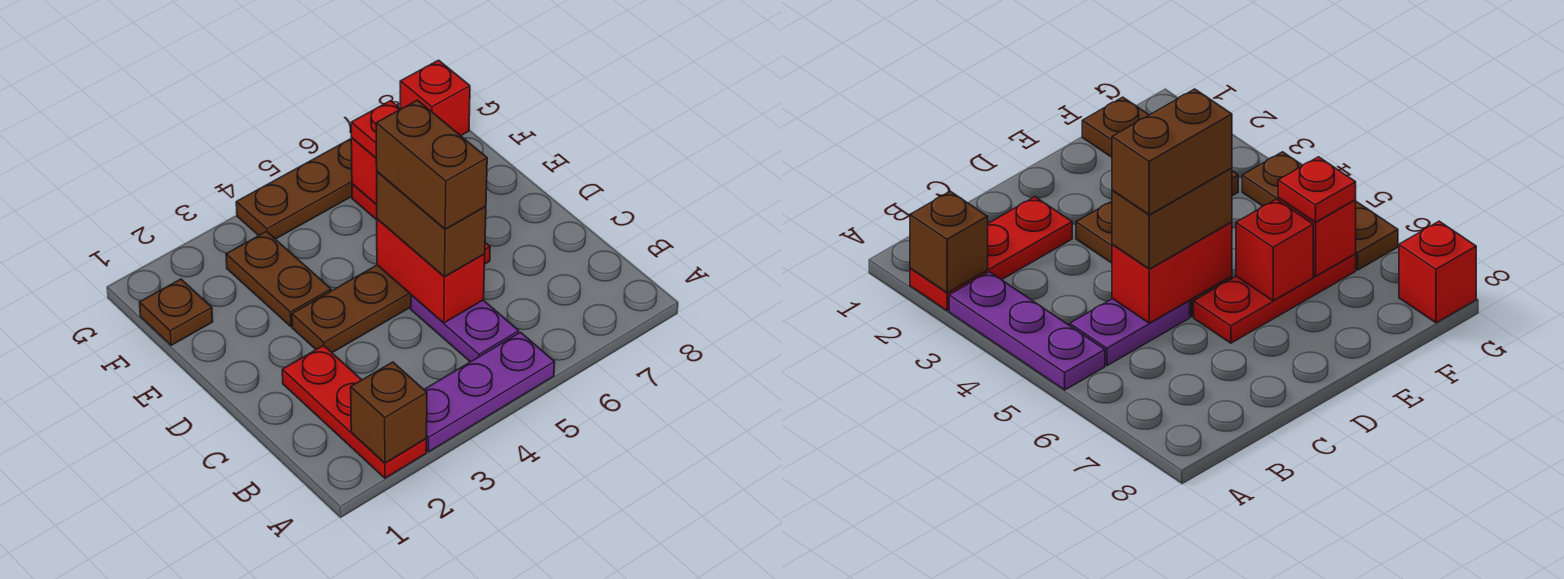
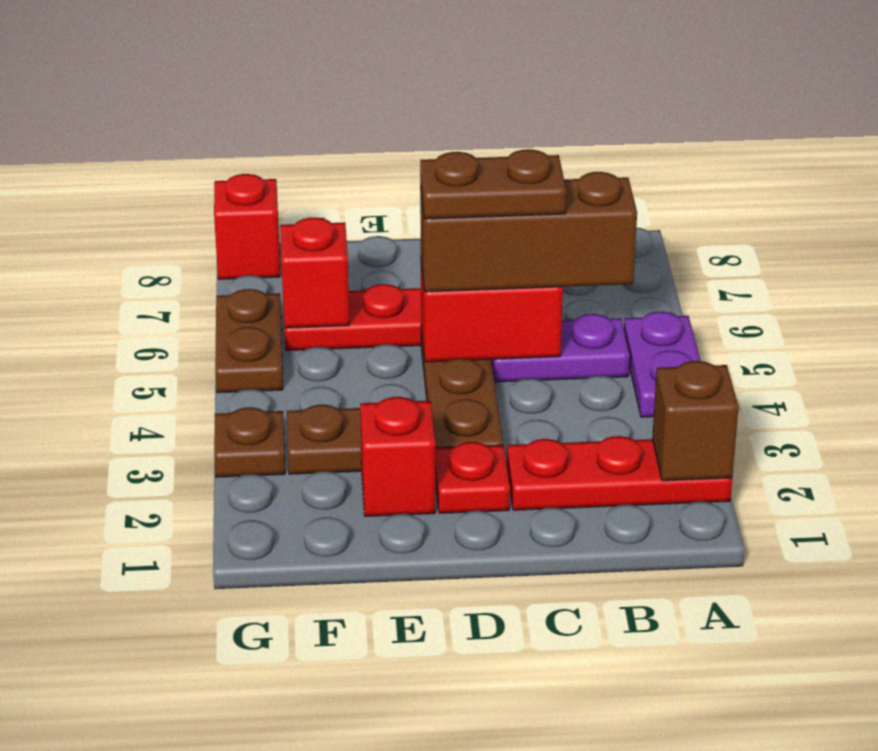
purple plate A3:A5 level 1 -> purple plate A4:A5 level 1
brown brick C5:D5 level 3 -> brown brick B5:D5 level 3
brown brick C5:D5 level 4 -> brown plate C5:D5 level 4
red brick E6 level 2 -> red brick E2 level 1
brown plate F1 level 1 -> brown plate G3 level 1
red plate F6 level 3 -> red plate D2 level 1
brown plate G4:G6 level 1 -> brown plate G5:G6 level 1

